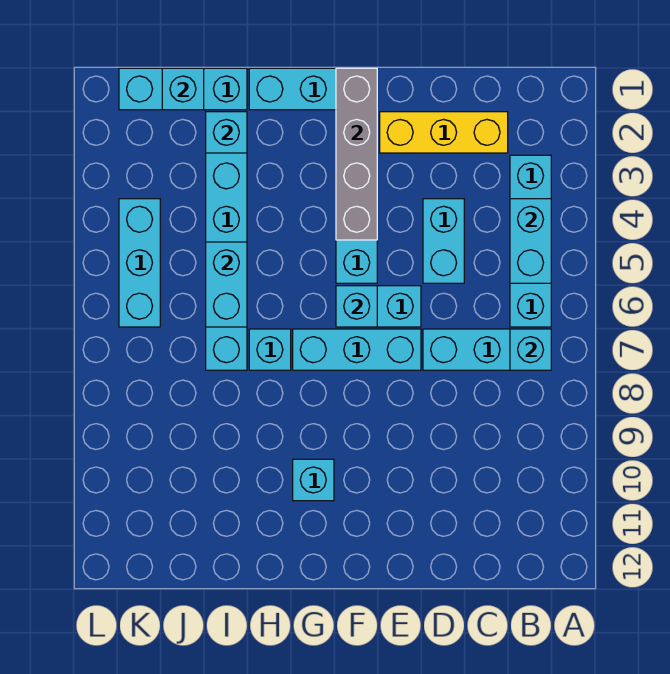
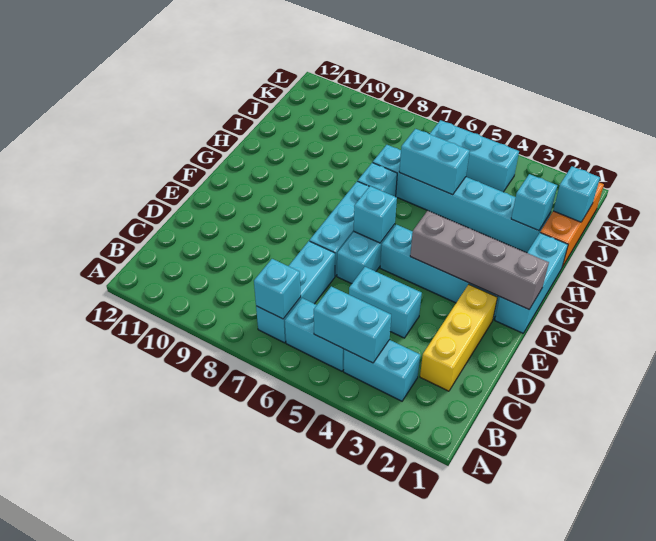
cyan brick G10 level 1 -> none
cyan brick I1:K1 level 1 -> orange brick I1:K1 level 1

